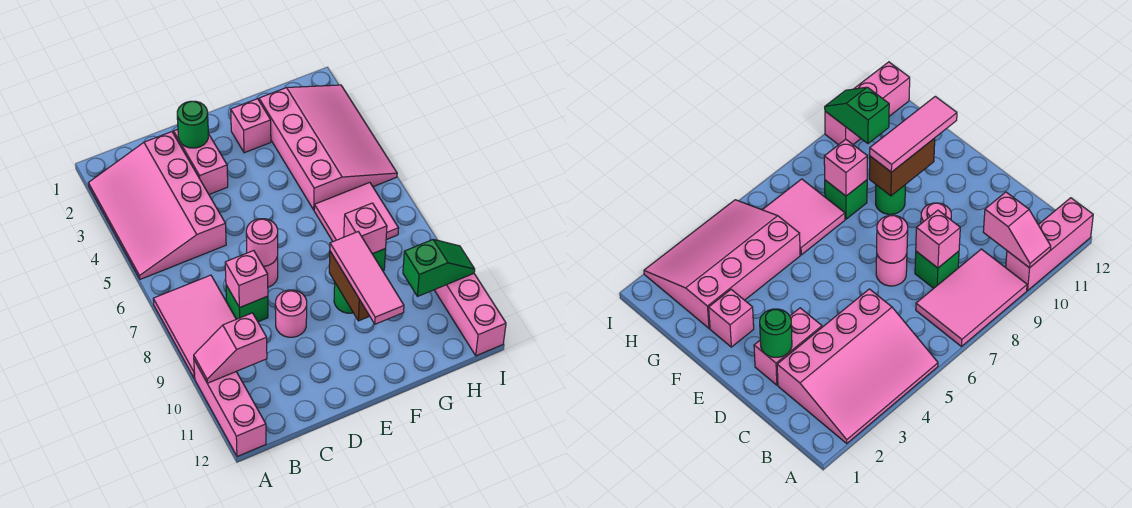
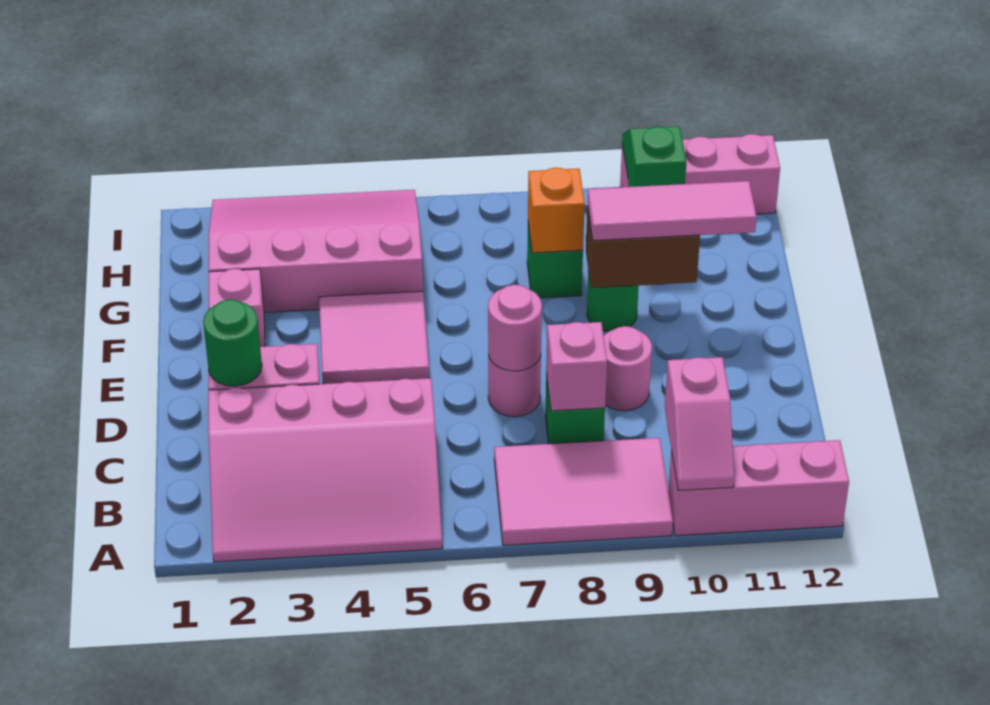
pink tile G6:H7 level 1 -> pink tile E4:F5 level 1
pink brick G8 level 2 -> orange brick G8 level 2

